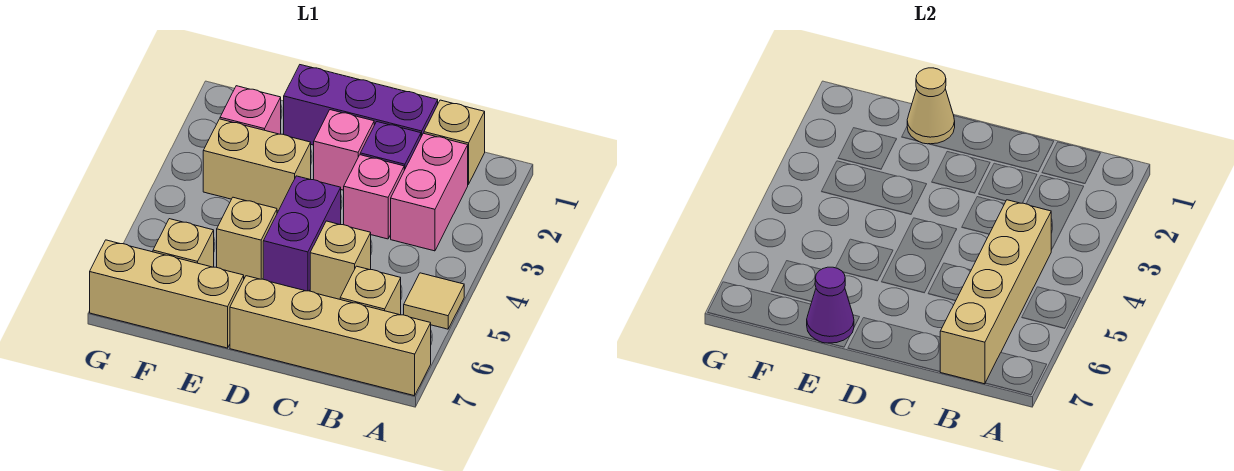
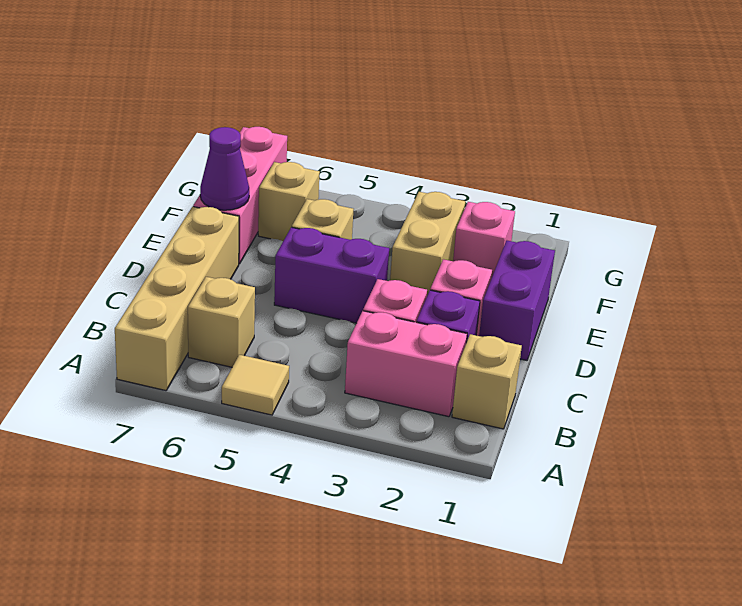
tan brick B4:B7 level 2 -> none
purple brick C1:E1 level 1 -> purple brick D1:E1 level 1
tan brick C5 level 1 -> none
tan cone E1 level 2 -> none
tan brick E7:G7 level 1 -> pink brick E7:G7 level 1

